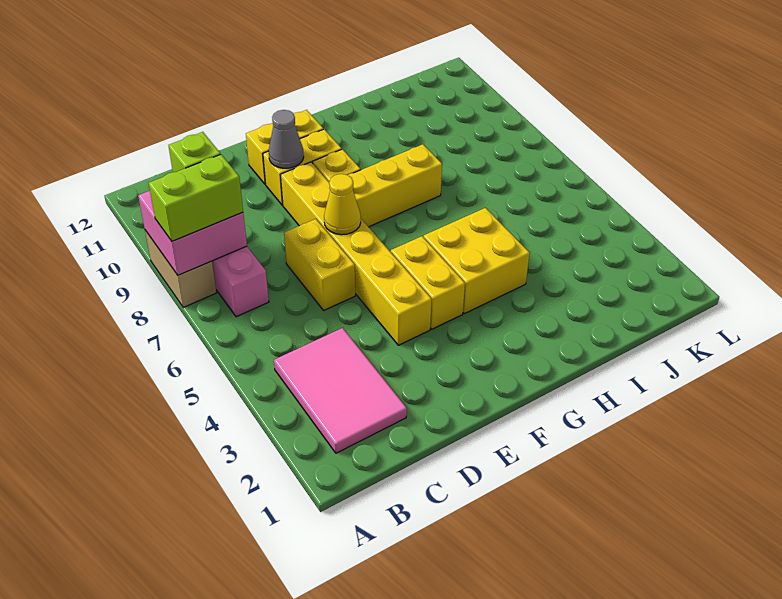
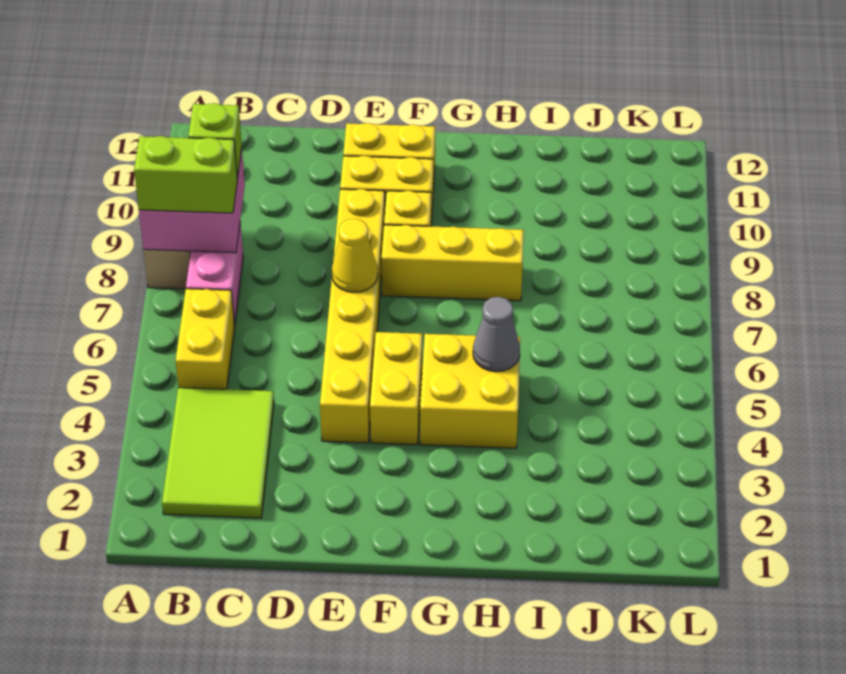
pink tile B2:C4 level 1 -> lime tile B2:C4 level 1
yellow brick D6:D7 level 1 -> yellow brick B5:B6 level 1
grey cone E10 level 2 -> grey cone H5 level 2

